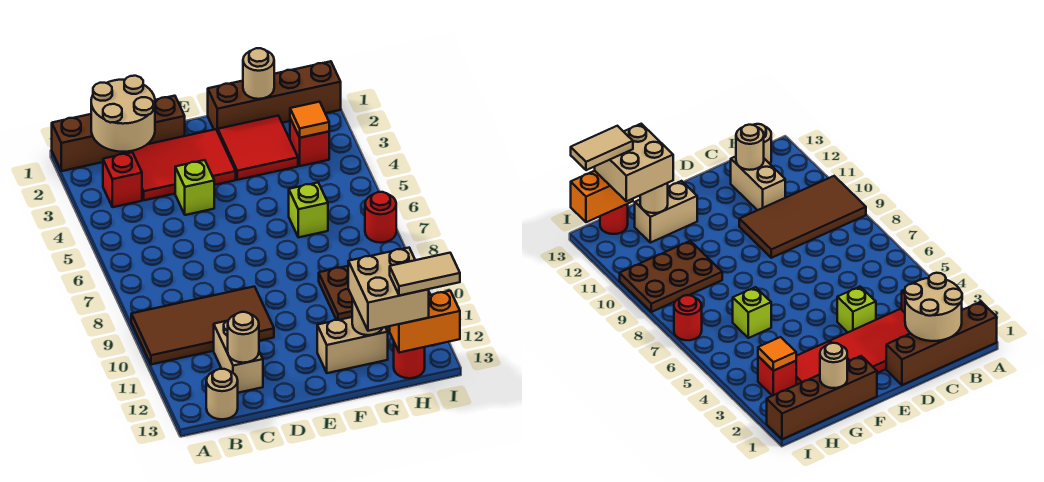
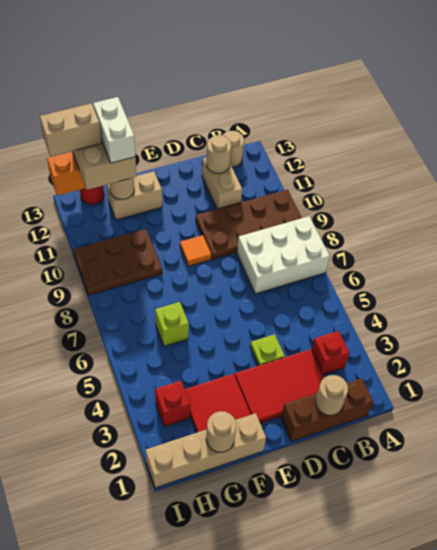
brown brick A1:D1 level 1 -> brown brick B1:D1 level 1
none -> white brick A7:C8 level 1
brown tile A9:D10 level 1 -> brown plate A9:D10 level 1
tan round brick B1:C2 level 2 -> tan round brick C1 level 2
lime brick D4 level 1 -> lime plate D4 level 1
brown brick F1:I1 level 1 -> tan brick F1:I1 level 1
none -> white brick G12:G13 level 4
orange tile H3 level 2 -> orange tile E9 level 1
tan tile H13:I13 level 4 -> tan brick H13:I13 level 4
red round brick I7 level 1 -> none

